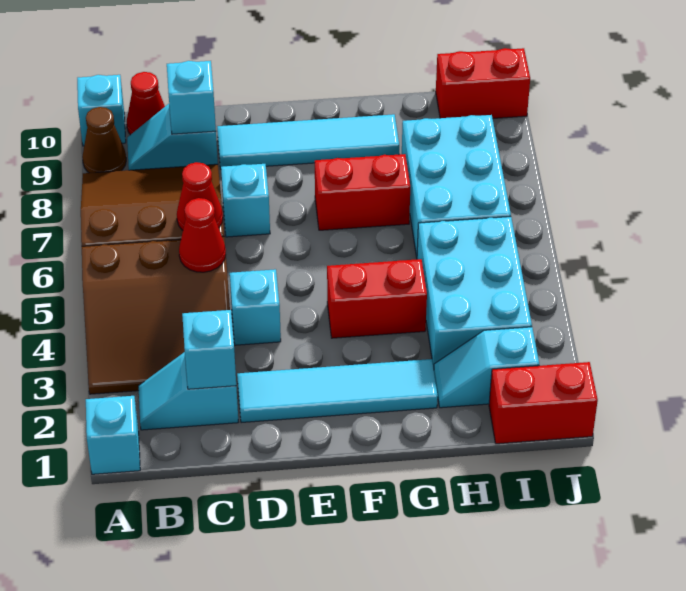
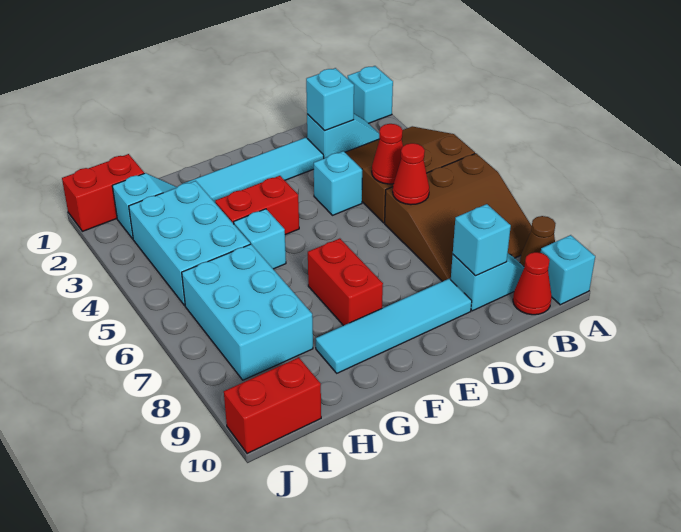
cyan brick D7 level 1 -> cyan brick G5 level 1
red brick F7:G7 level 1 -> red brick F7:F8 level 1

